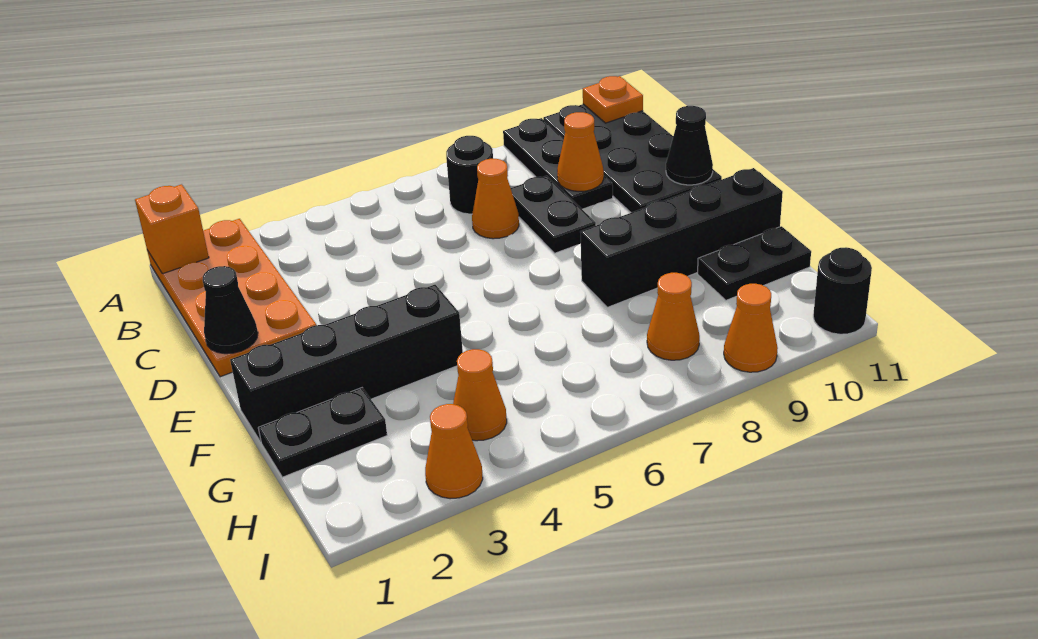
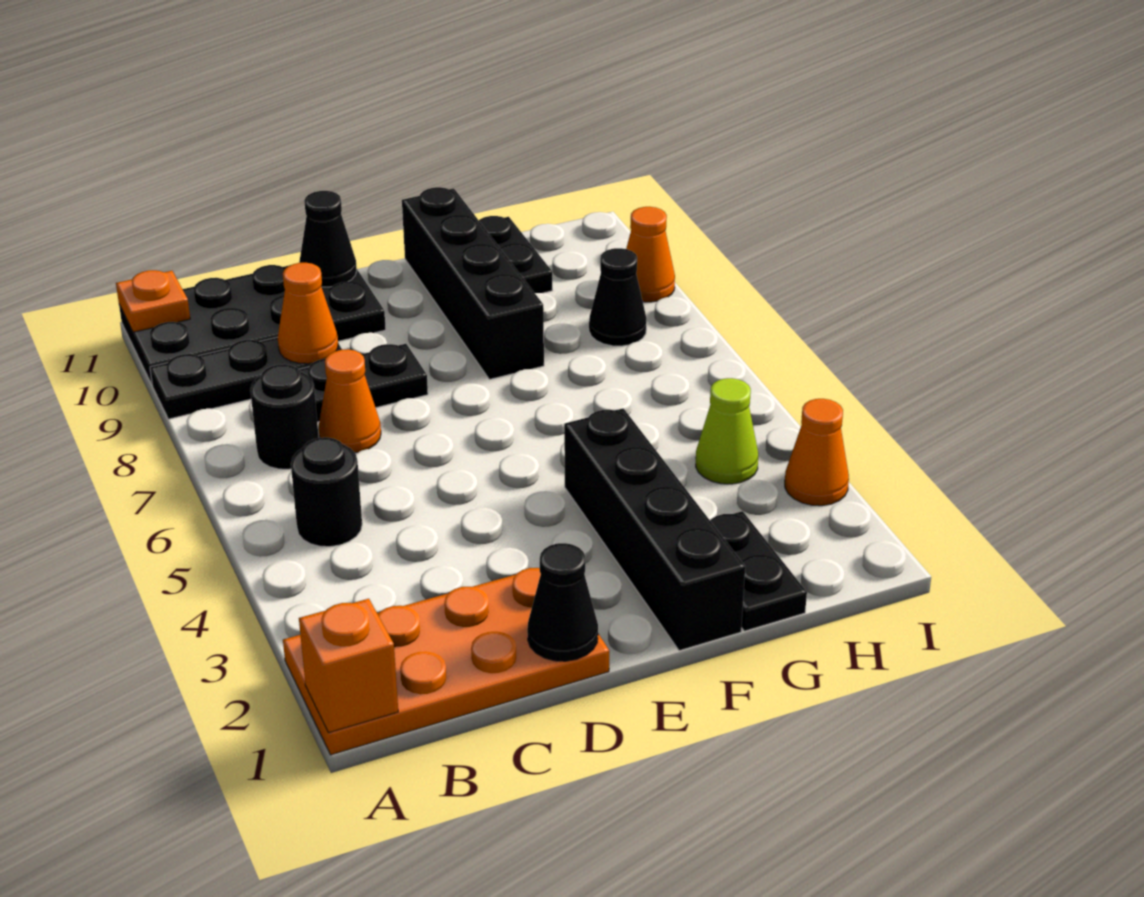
orange cone H4 level 1 -> lime cone H4 level 1
orange cone H8 level 1 -> black cone H8 level 1
black round brick I11 level 1 -> black round brick B5 level 1

